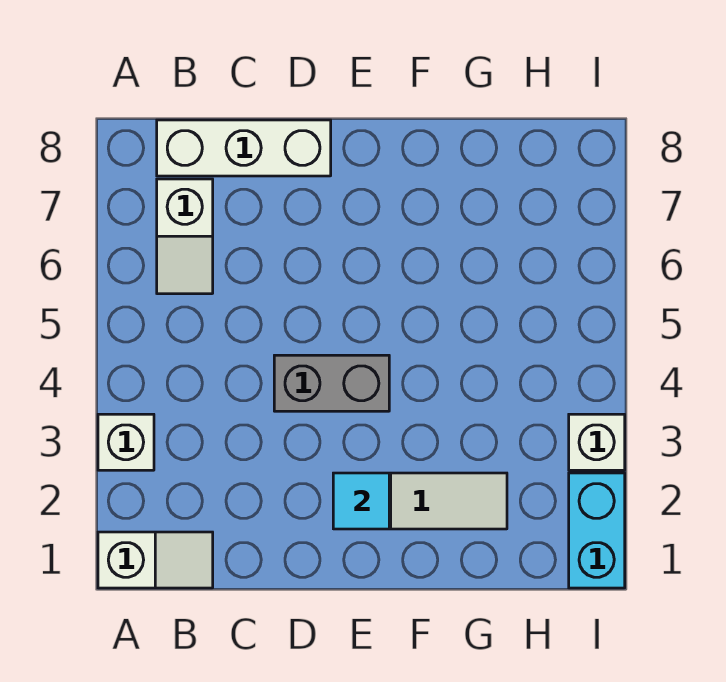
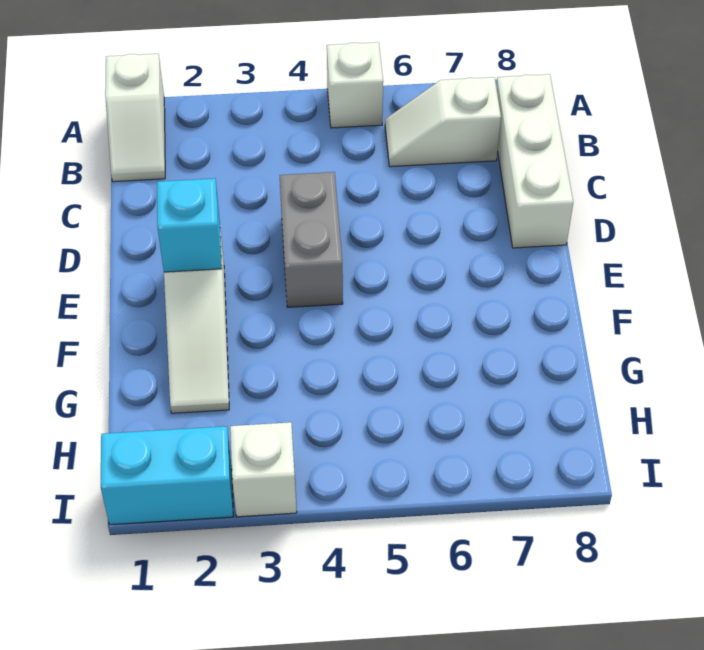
white brick A3 level 1 -> white brick A5 level 1
cyan tile E2 level 2 -> cyan brick E2 level 2

